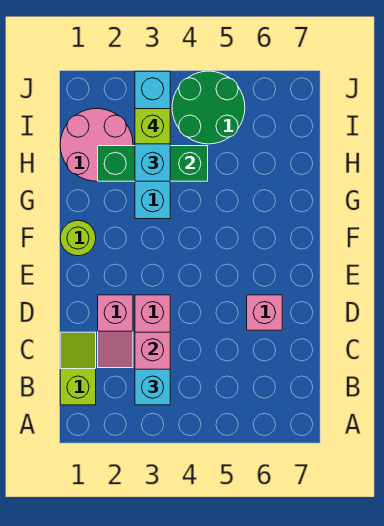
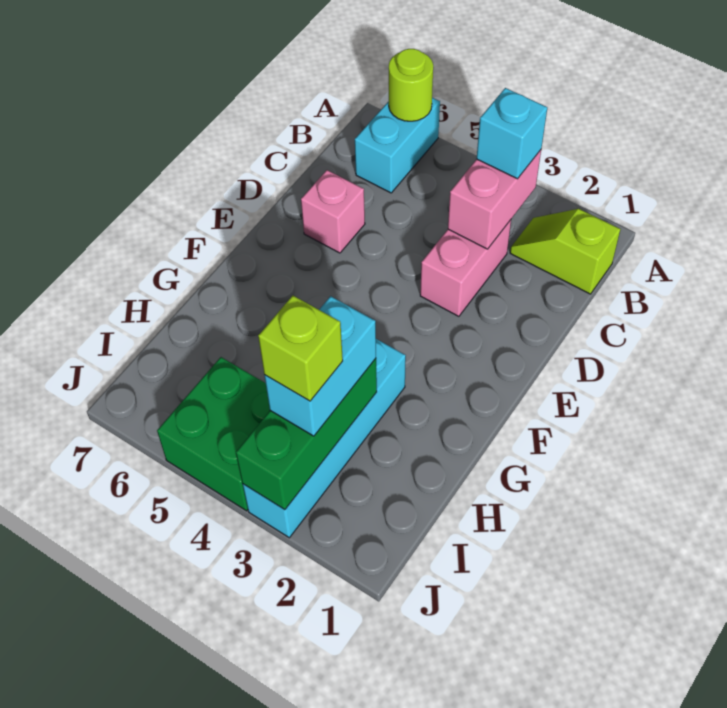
none -> cyan brick A6:B6 level 1
lime slope B1:C1 level 1 top B -> lime slope B1:B2 level 1 top 1
pink slope C2:D2 level 1 top D -> none
lime round brick F1 level 1 -> lime round brick A6 level 2
pink round brick H1:I2 level 1 -> none
green brick H2:H4 level 2 -> green brick H3:J3 level 2
green round brick I4:J5 level 1 -> green brick I4:J5 level 1

